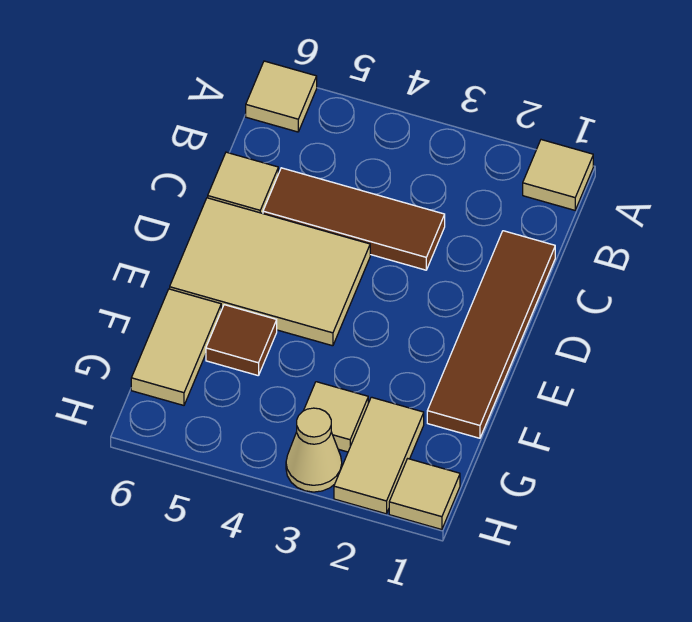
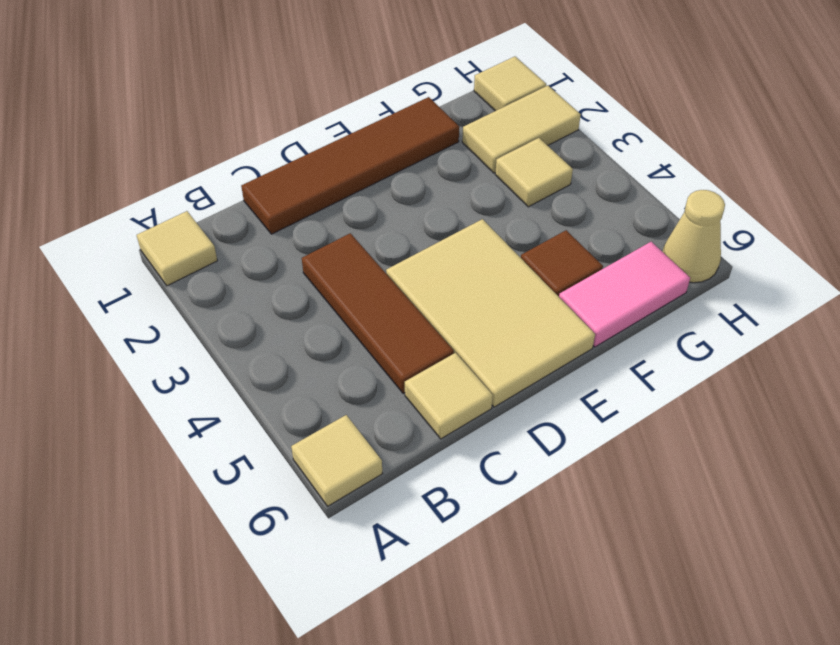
tan tile F6:G6 level 1 -> pink tile F6:G6 level 1
tan cone H3 level 1 -> tan cone H6 level 1

